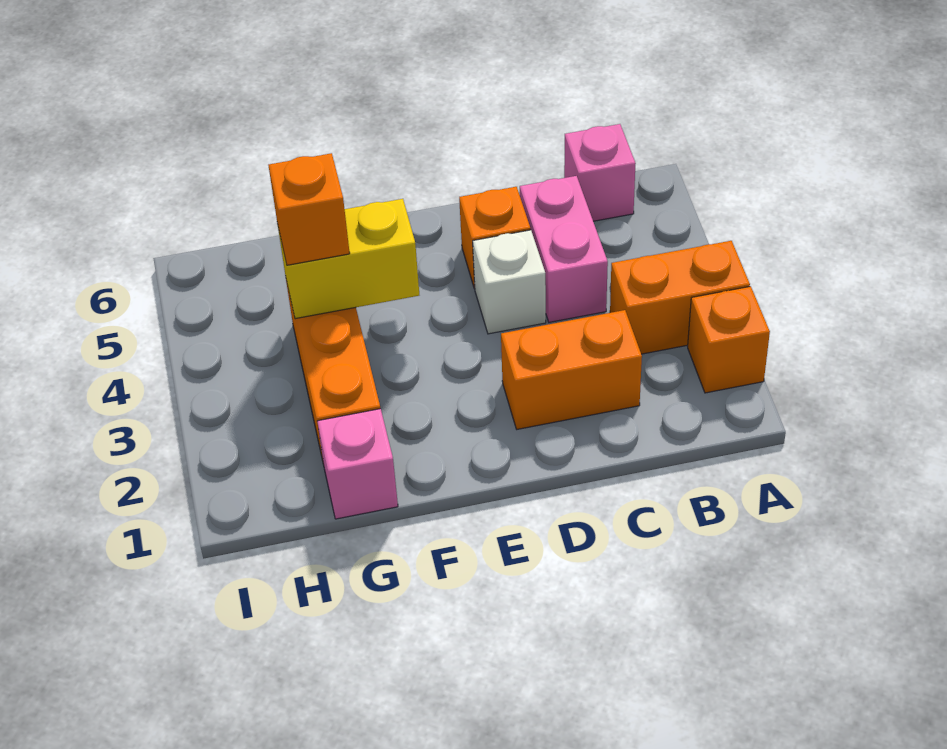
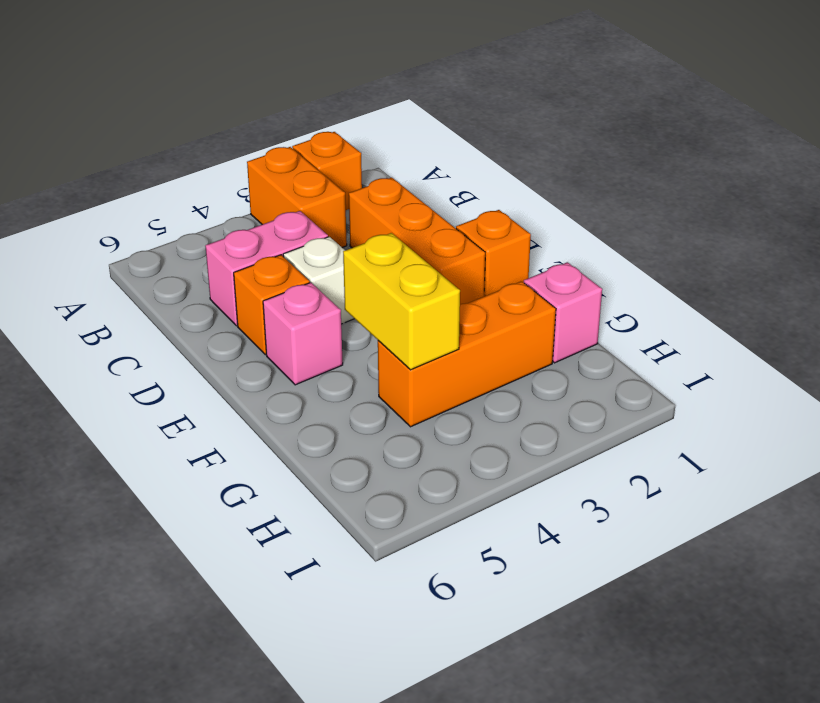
pink brick B6 level 1 -> pink brick E5 level 1
orange brick C2:D2 level 1 -> orange brick C2:E2 level 1
orange brick G4 level 3 -> orange brick E1 level 1

